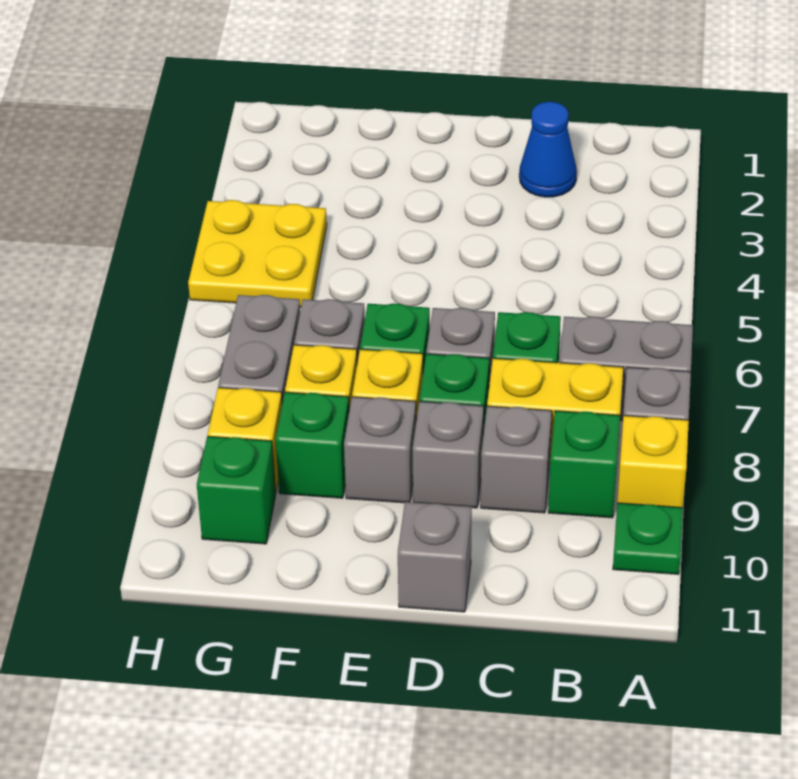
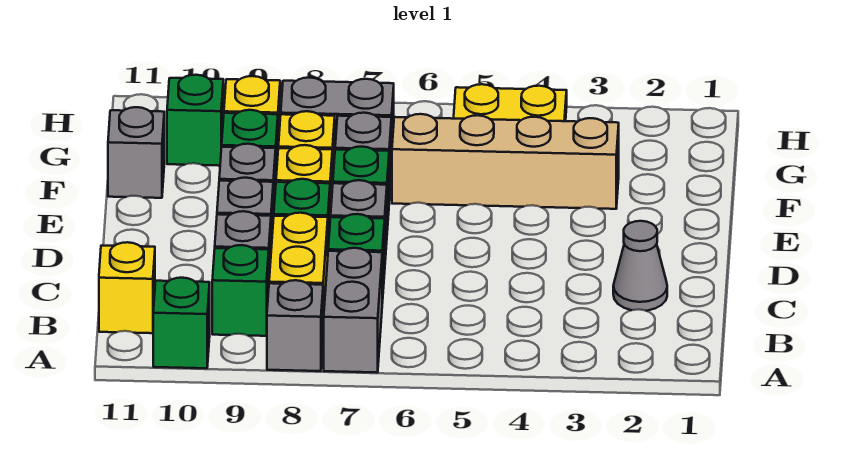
yellow brick A9 level 1 -> yellow brick B11 level 1
green plate A10 level 1 -> green brick A10 level 1
blue cone C2 level 1 -> grey cone C2 level 1
grey brick D11 level 1 -> grey brick F11 level 1
none -> tan brick F3:F6 level 1

